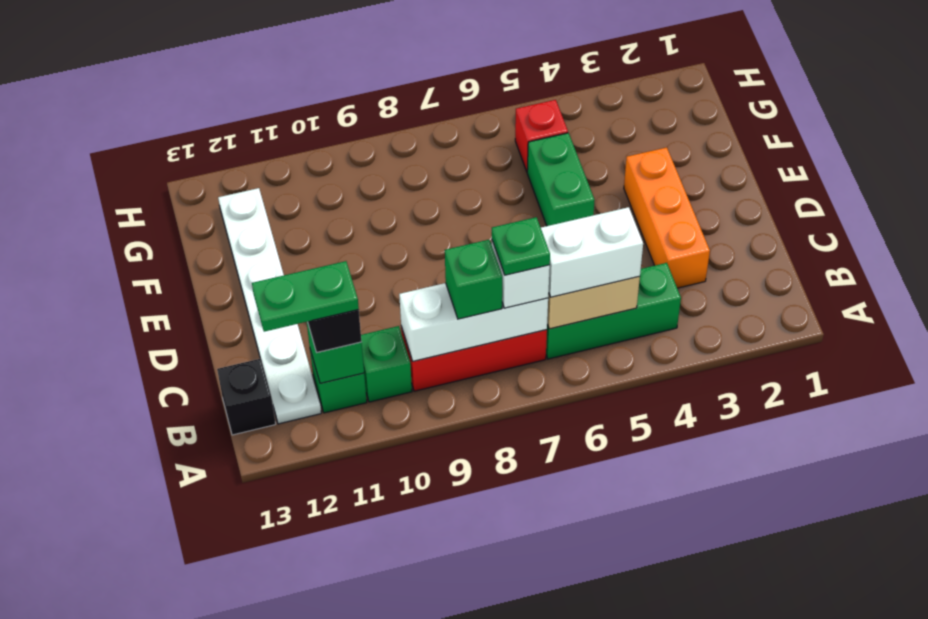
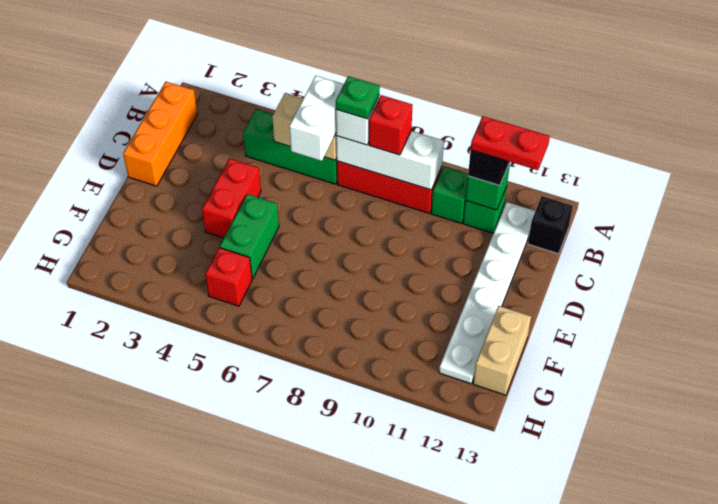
white brick B5:B6 level 3 -> white brick B6:C6 level 3
green brick B8 level 3 -> red brick B8 level 3
green plate B11:B12 level 4 -> red plate B11:B12 level 4
orange brick C3:E3 level 1 -> orange brick B1:D1 level 1
none -> red brick D4:E4 level 1
none -> tan brick F13:G13 level 1

